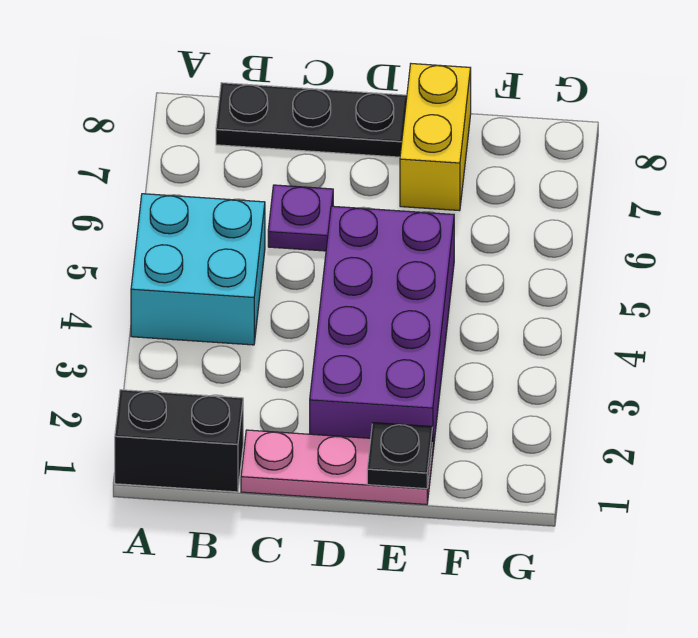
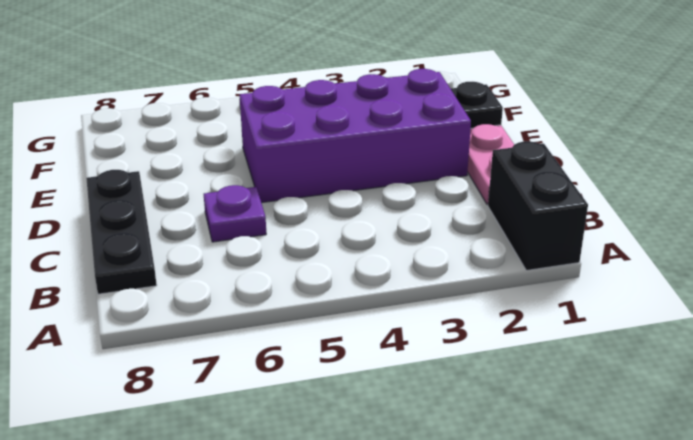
cyan brick A4:B5 level 1 -> none
yellow brick E7:E8 level 1 -> none

